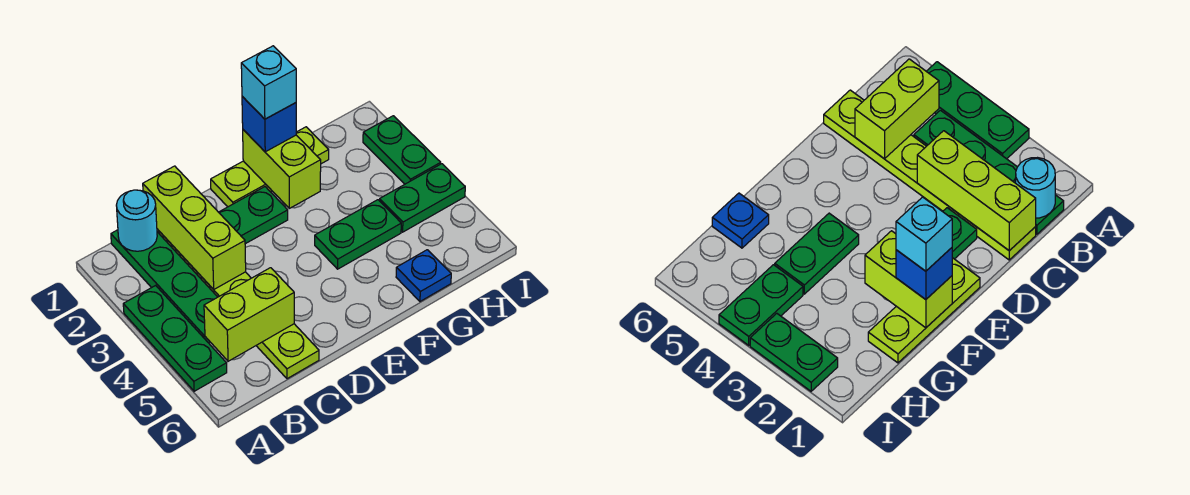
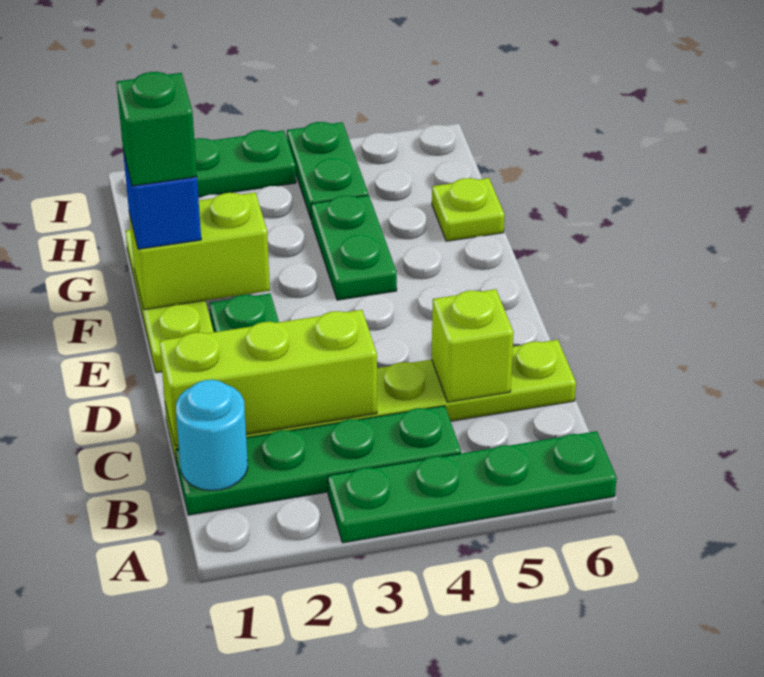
green plate A3:A5 level 1 -> green plate A3:A6 level 1
lime brick B5:C5 level 2 -> lime brick C5 level 2
cyan brick F1 level 4 -> green brick F1 level 4
blue plate G6 level 1 -> lime plate G6 level 1

